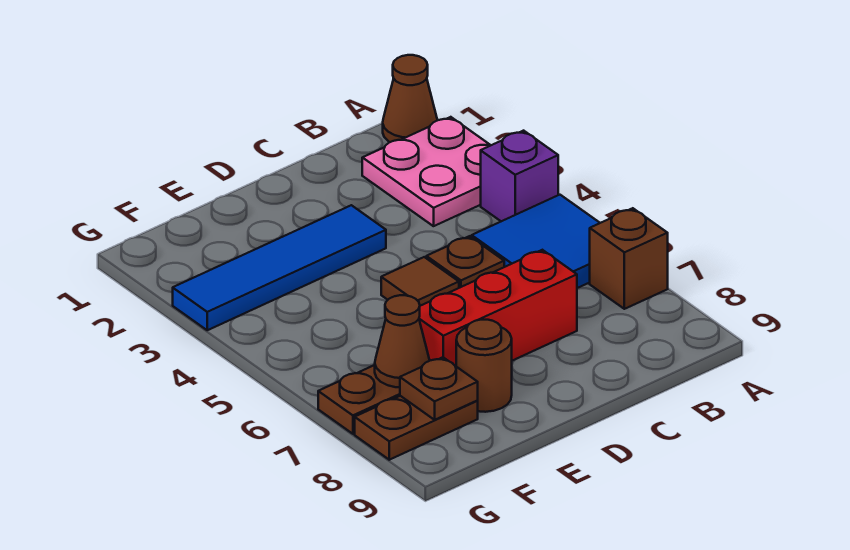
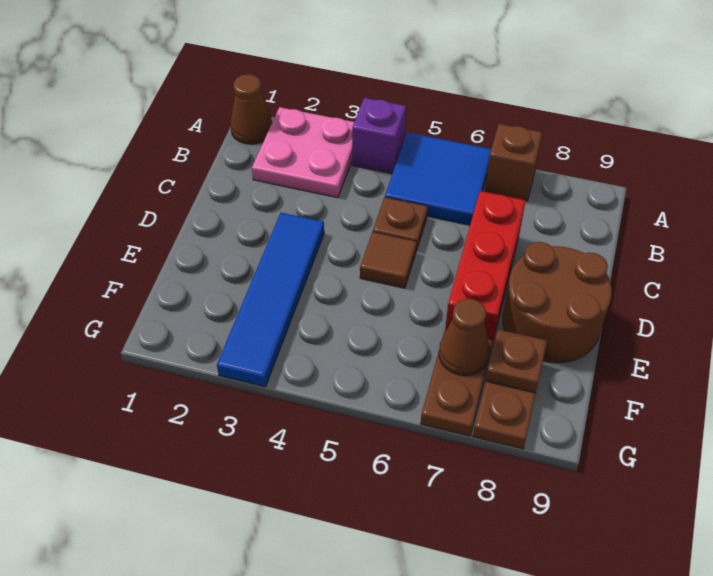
brown round brick E8 level 1 -> brown round brick D8:E9 level 1

